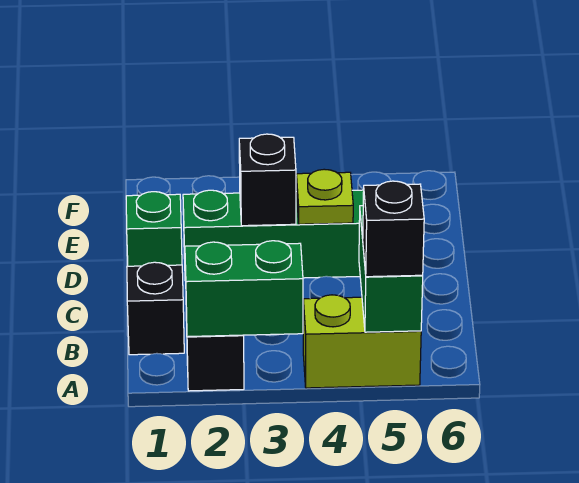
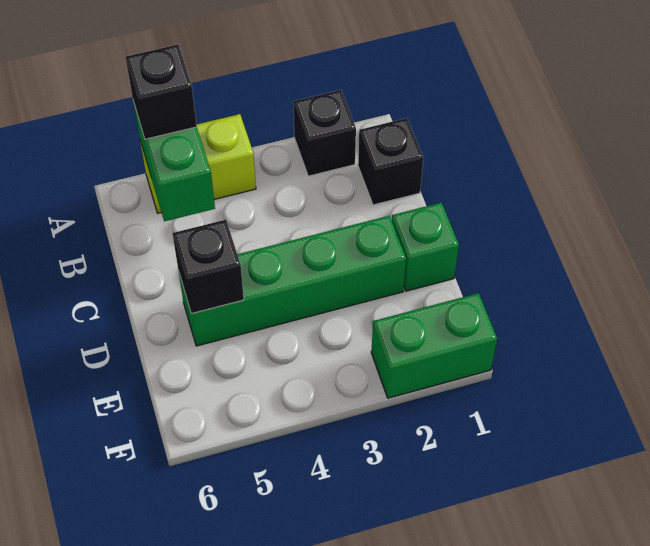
green brick A2:A3 level 2 -> green brick F1:F2 level 1
black brick D3 level 2 -> black brick D5 level 2
lime plate D4 level 2 -> none

